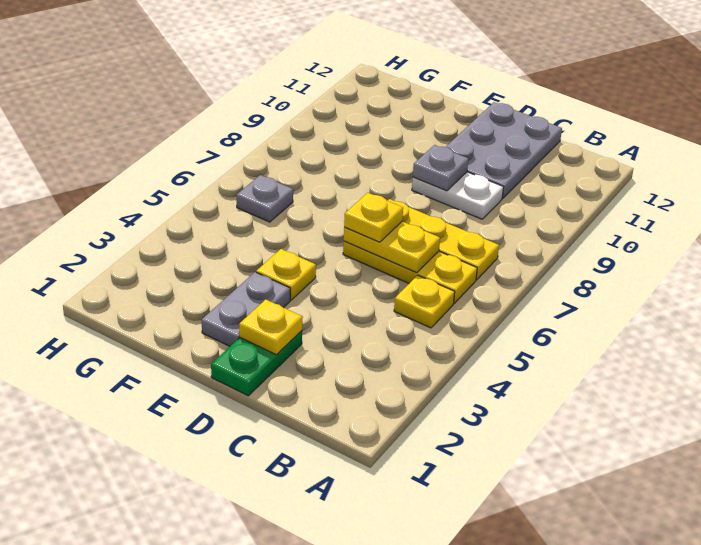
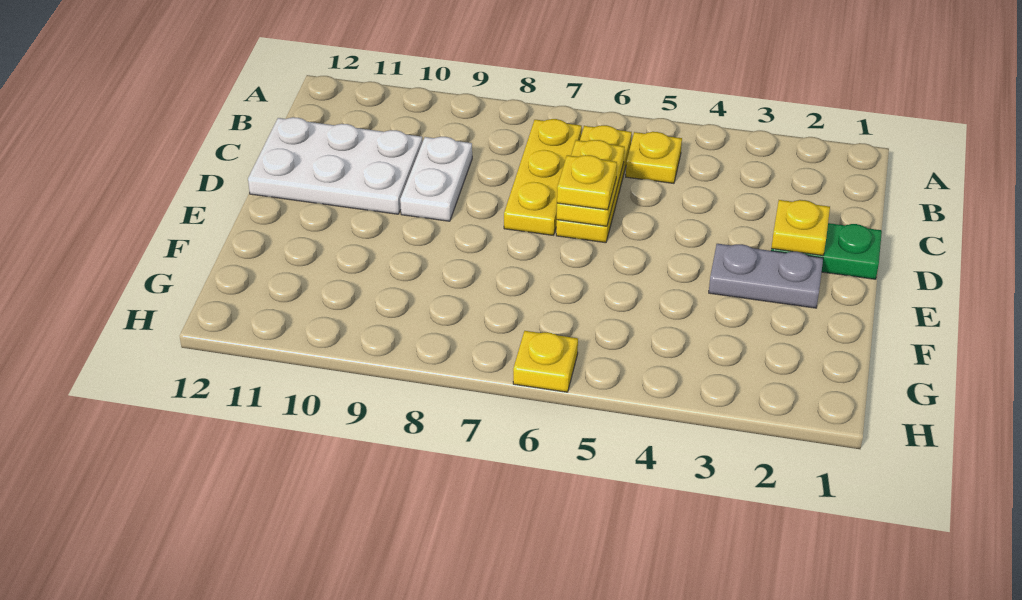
grey plate C10:D12 level 1 -> white plate C10:D12 level 1
grey plate D9 level 2 -> none
yellow plate E4 level 1 -> yellow plate H6 level 1
grey plate G6 level 1 -> none

